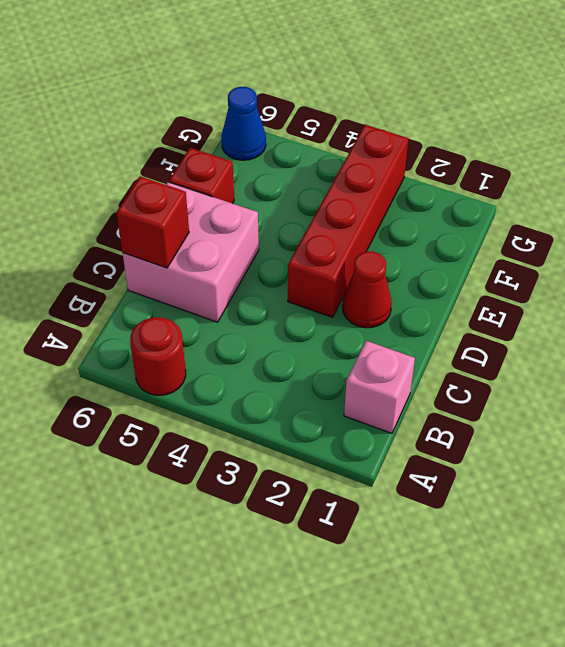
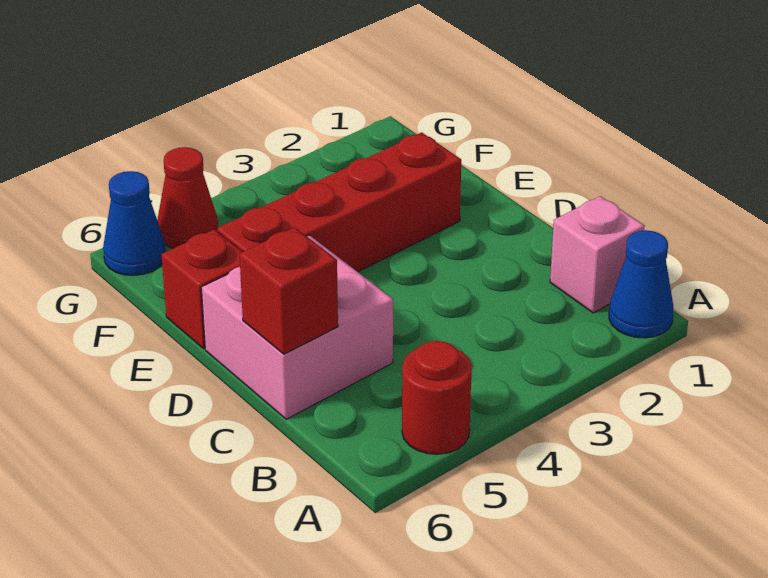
none -> blue cone A1 level 1
red cone D2 level 1 -> red cone G5 level 1
red brick D3:G3 level 1 -> red brick E2:E5 level 1

